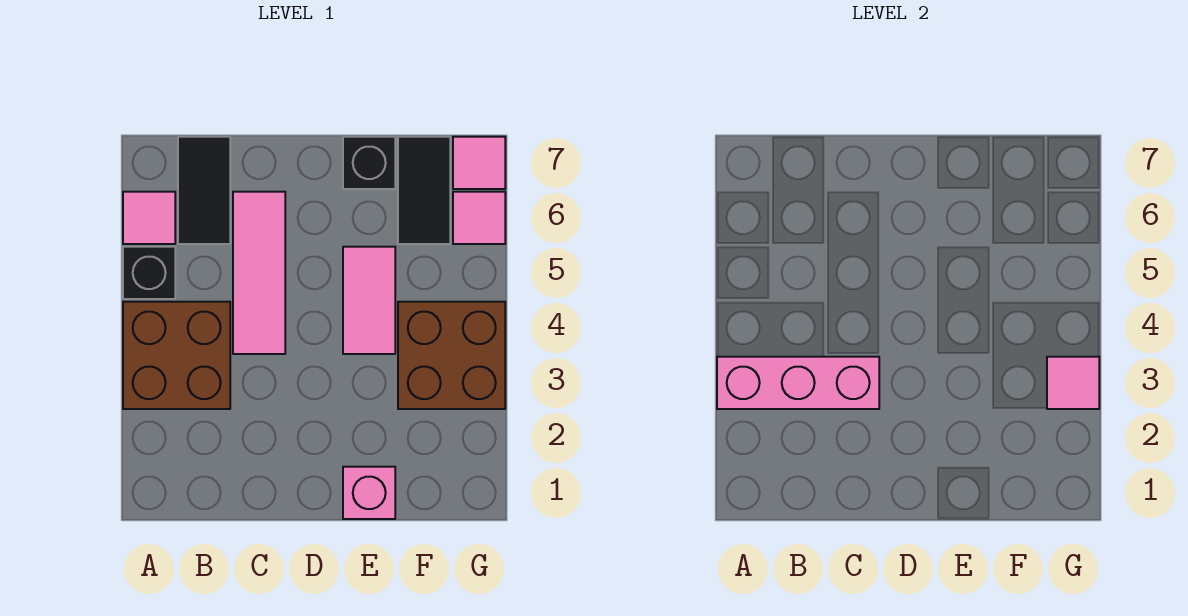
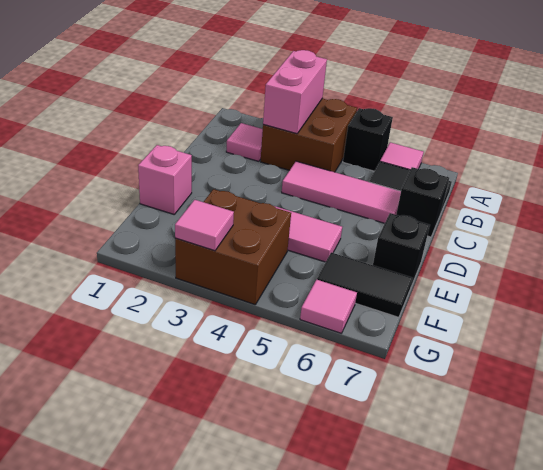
pink brick A3:C3 level 2 -> pink brick A3:B3 level 2
none -> black brick C7 level 1
pink tile G7 level 1 -> pink tile B2 level 1

